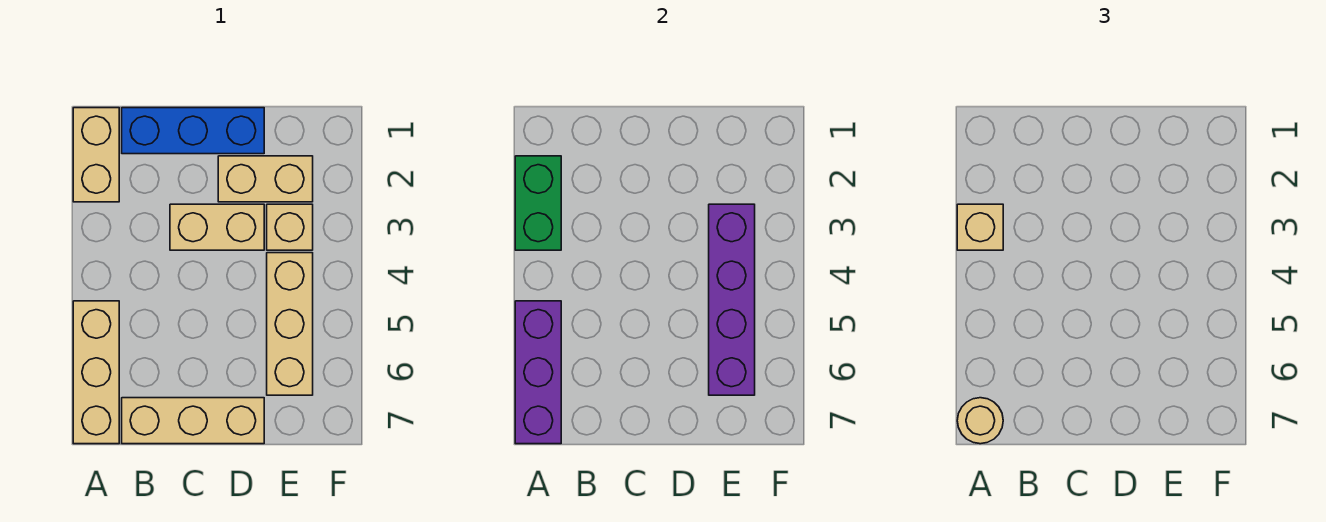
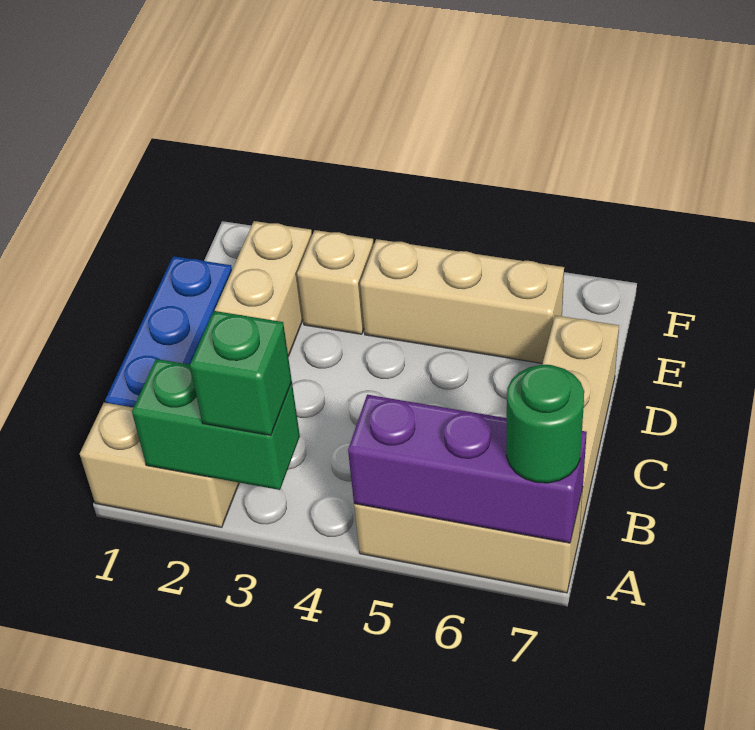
tan brick A3 level 3 -> green brick A3 level 3
tan round brick A7 level 3 -> green round brick A7 level 3
tan brick C3:D3 level 1 -> none
purple brick E3:E6 level 2 -> none

